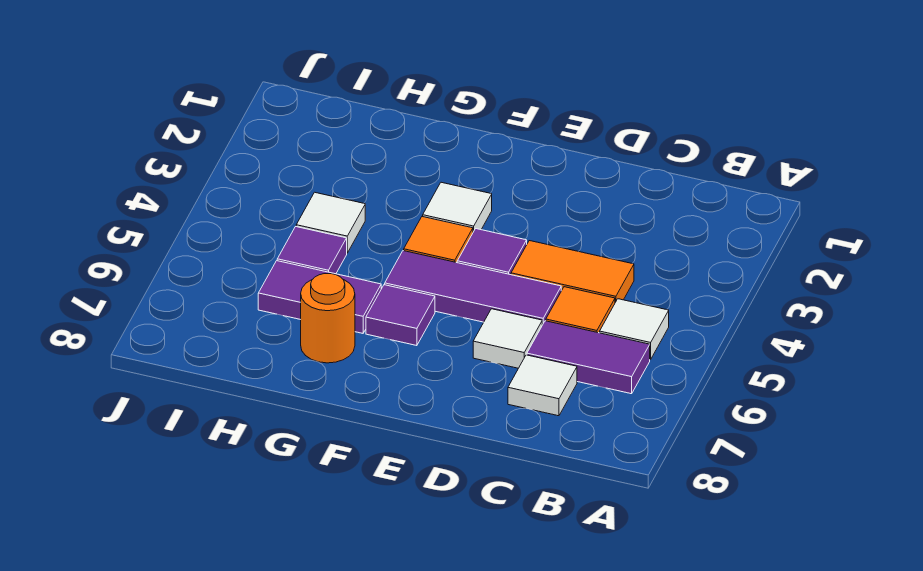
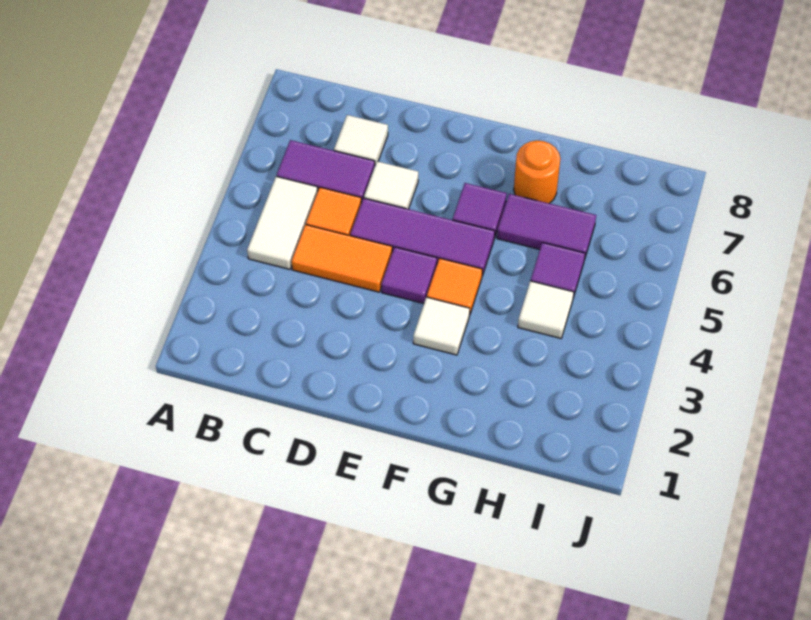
white tile B5 level 1 -> white tile B4:B5 level 1

